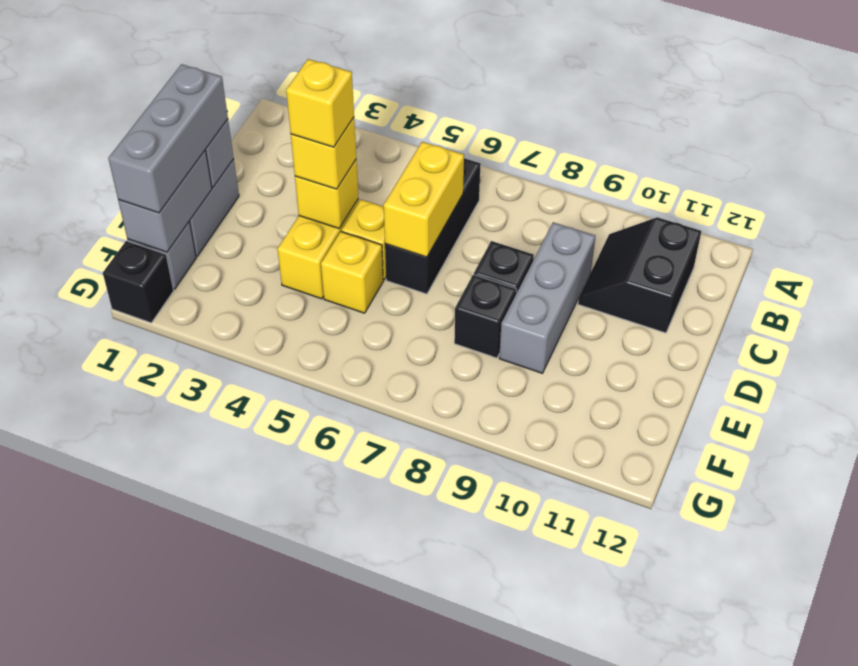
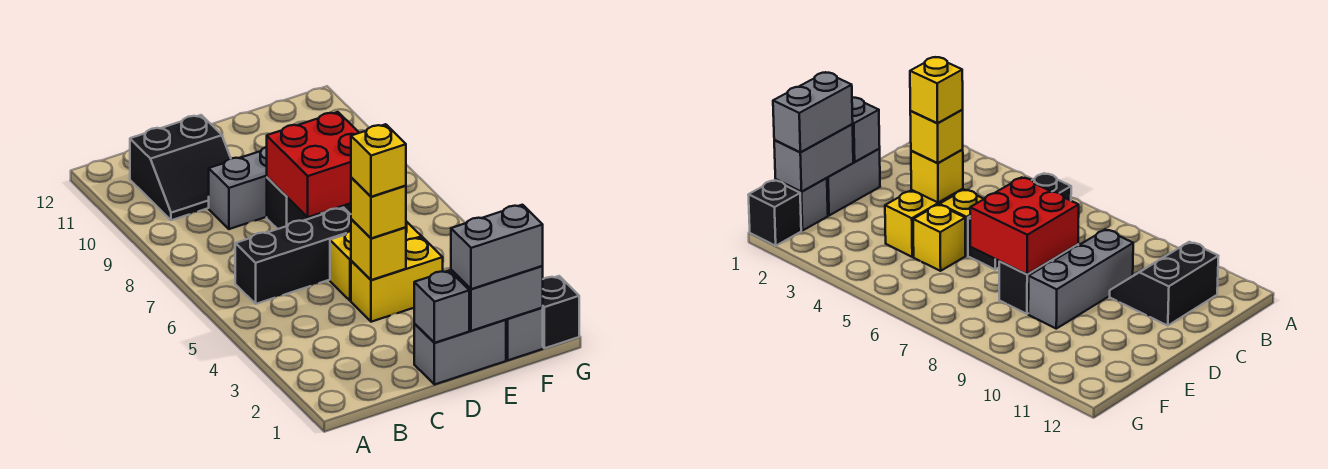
yellow brick C6:D6 level 2 -> none
grey brick D1:F1 level 3 -> grey brick E1:F1 level 3
none -> red brick D7:E8 level 2

